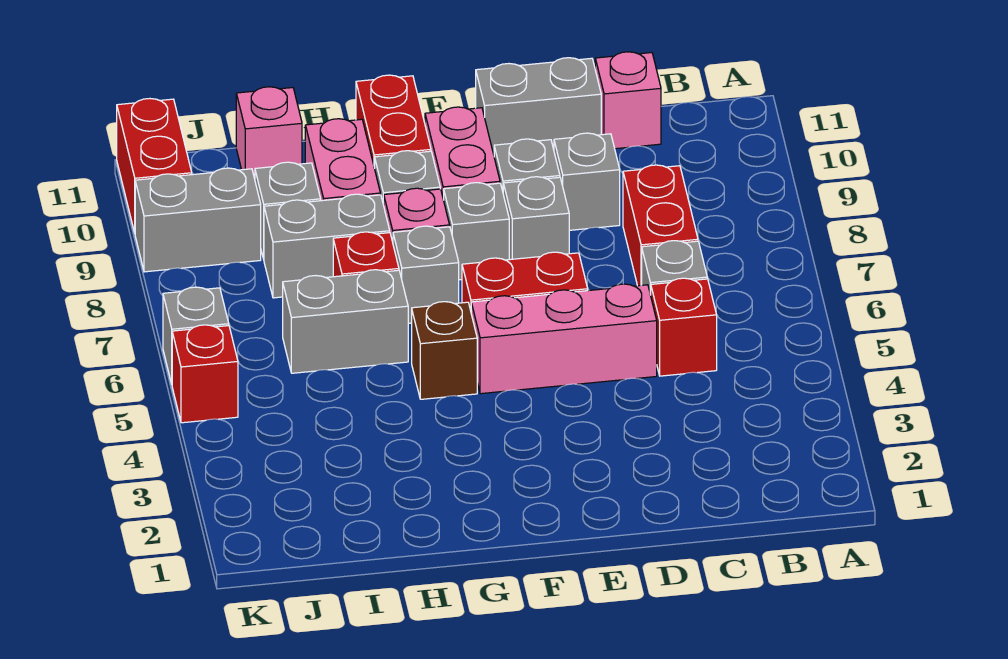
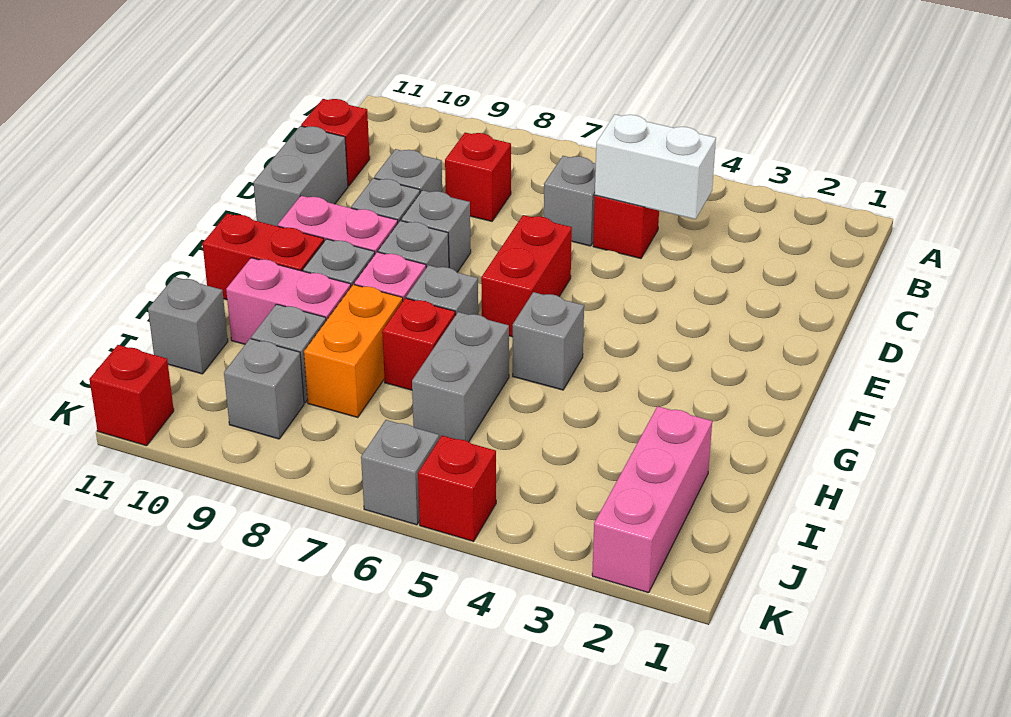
none -> white brick C4:C5 level 2
red brick C7:C8 level 1 -> red brick C8 level 1
pink brick C11 level 1 -> red brick C11 level 1
pink brick D5:F5 level 1 -> pink brick I2:K2 level 1
brown brick G5 level 1 -> grey brick G5 level 1
grey brick H8:I8 level 1 -> orange brick H8:I8 level 1
pink brick I11 level 1 -> grey brick I11 level 1
grey brick J9:K9 level 1 -> grey brick J9 level 1
red brick K10:K11 level 1 -> red brick K11 level 1

